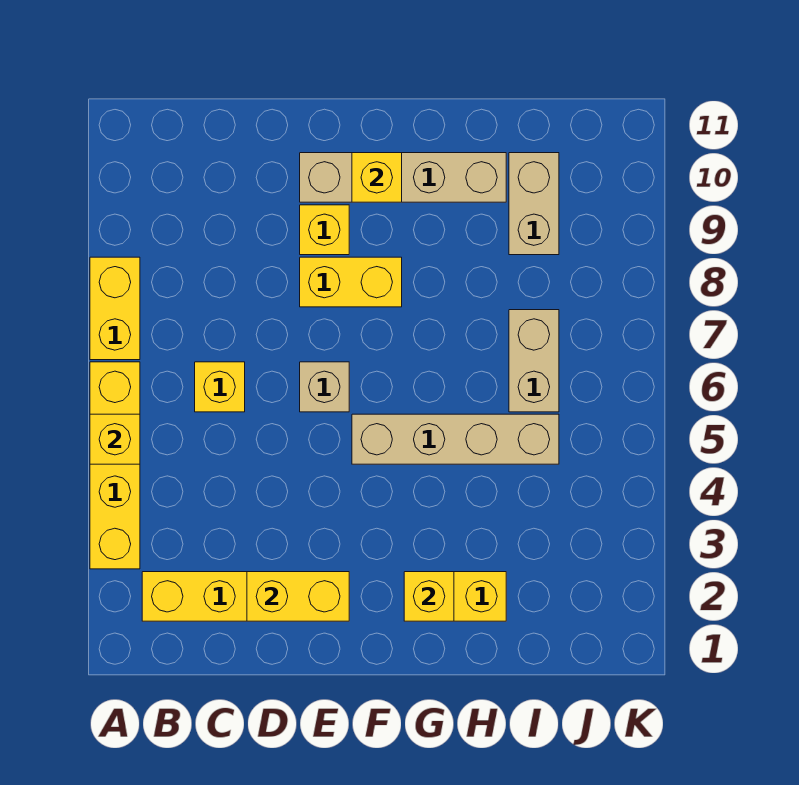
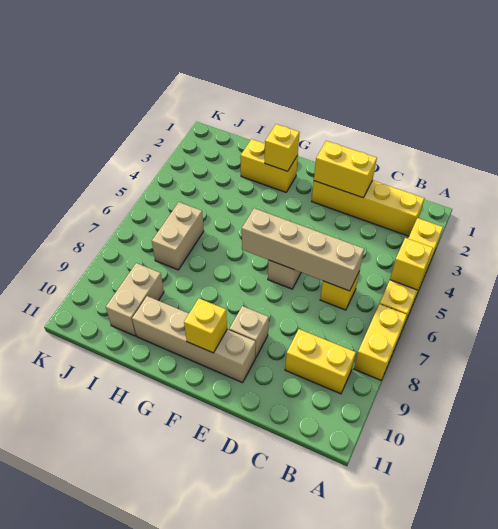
yellow brick E8:F8 level 1 -> yellow brick B9:C9 level 1
yellow brick E9 level 1 -> tan brick E9 level 1
tan brick F5:I5 level 1 -> tan brick C6:F6 level 2

